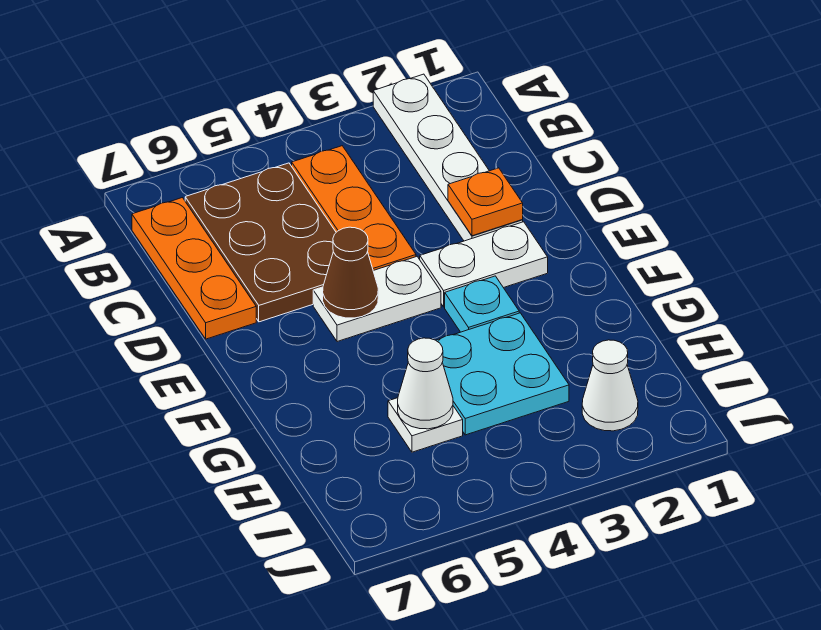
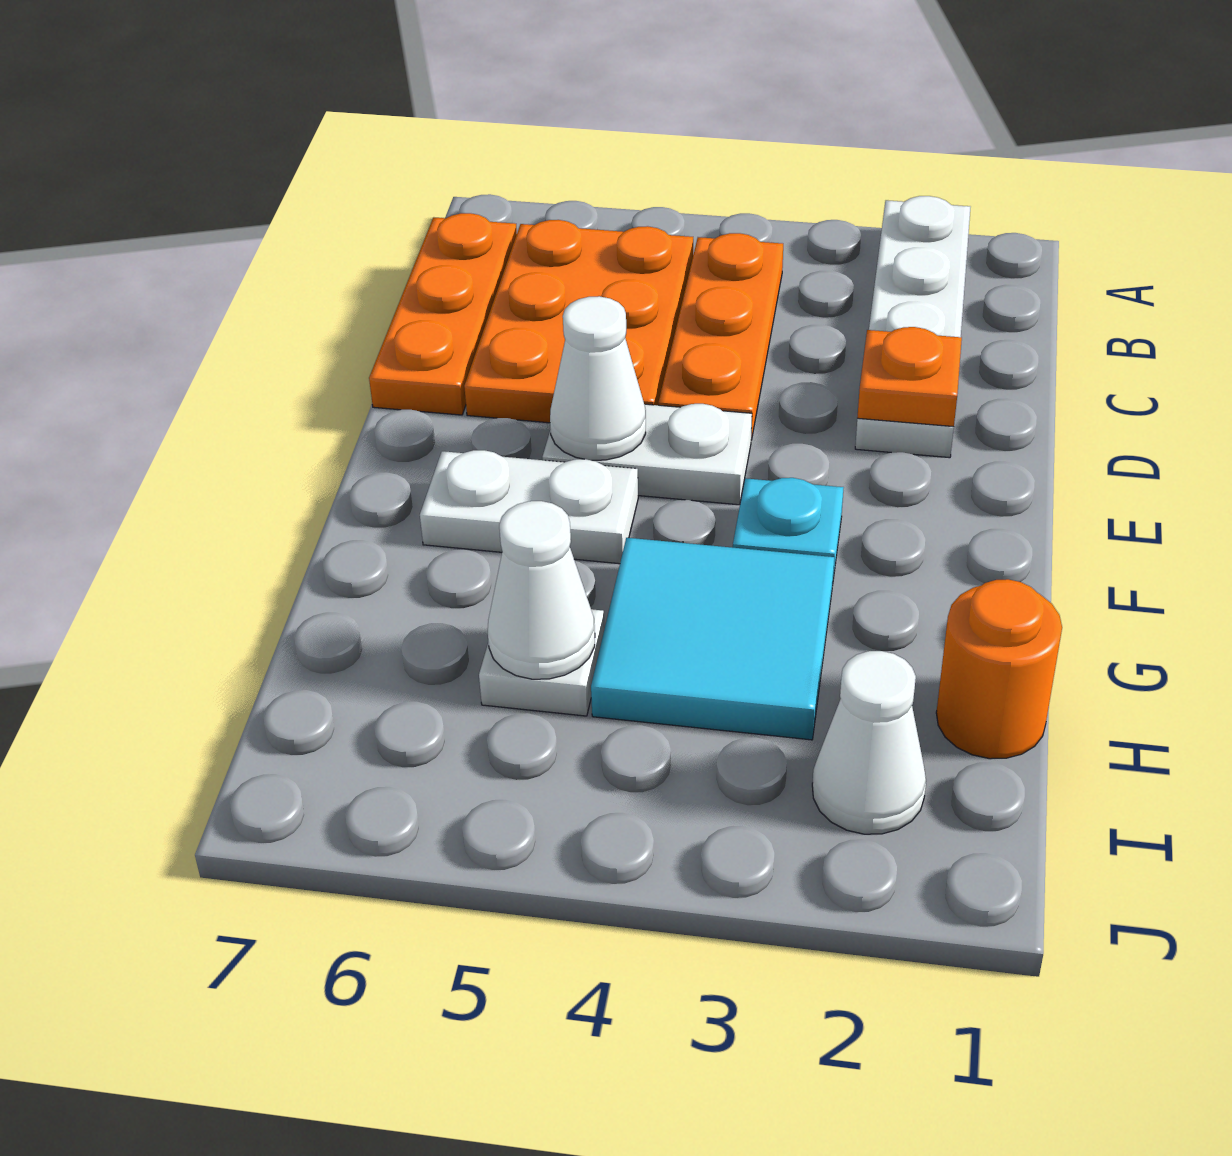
brown plate B5:D6 level 1 -> orange plate B5:D6 level 1
white plate E2:E3 level 1 -> white plate F5:F6 level 1
brown cone E5 level 2 -> white cone E5 level 2
cyan plate G3:H4 level 1 -> cyan tile G3:H4 level 1
none -> orange round brick H1 level 1

